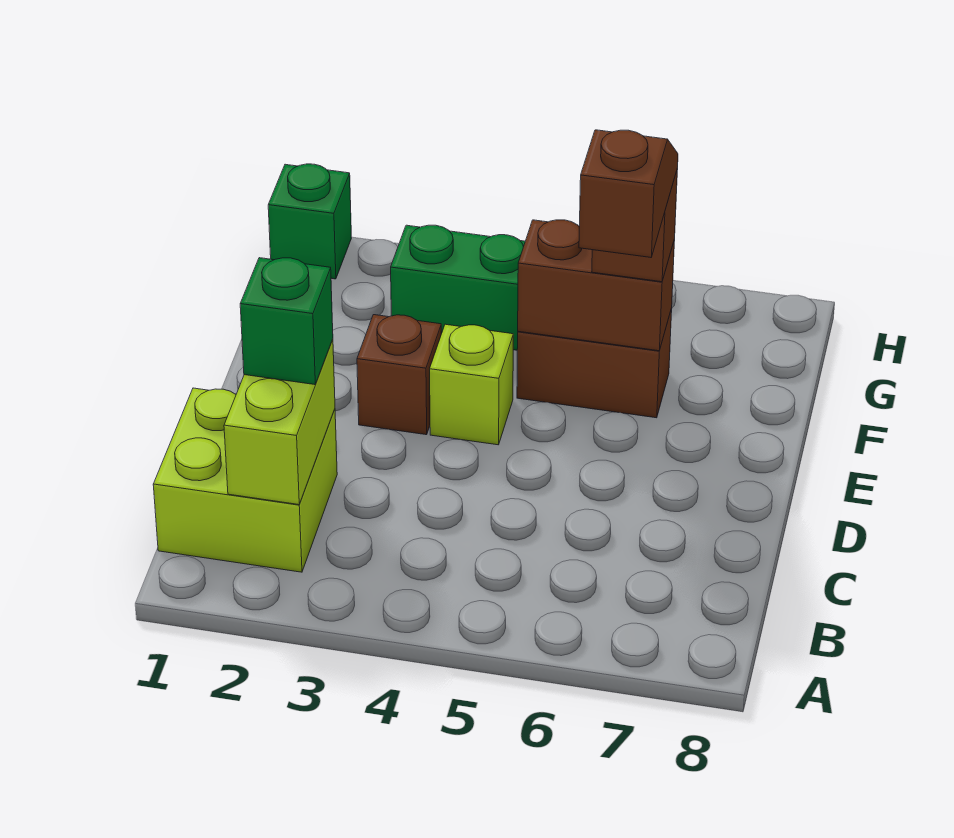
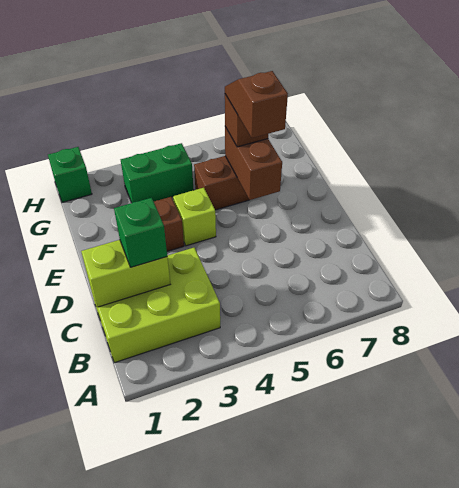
lime brick B1:C2 level 1 -> lime brick B1:C3 level 1
lime brick B2:C2 level 2 -> lime brick C1:C2 level 2
brown brick F5:F6 level 2 -> brown brick E6:F6 level 2

